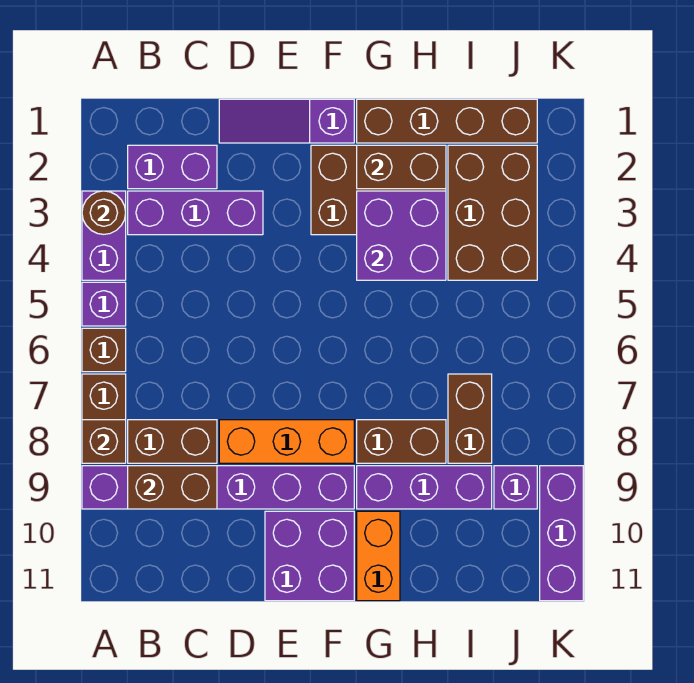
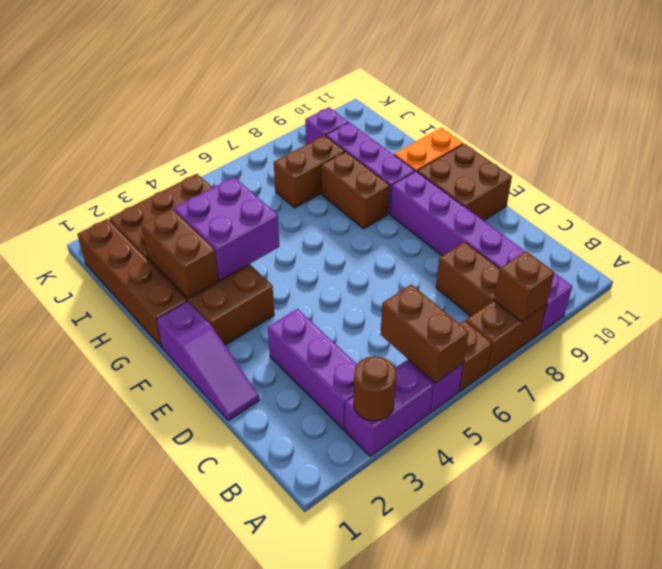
purple brick B2:C2 level 1 -> none
brown brick B9:C9 level 2 -> brown brick A5:B5 level 2
orange brick D8:F8 level 1 -> none
purple brick E10:F11 level 1 -> brown brick E10:F11 level 1
purple brick K9:K11 level 1 -> none

